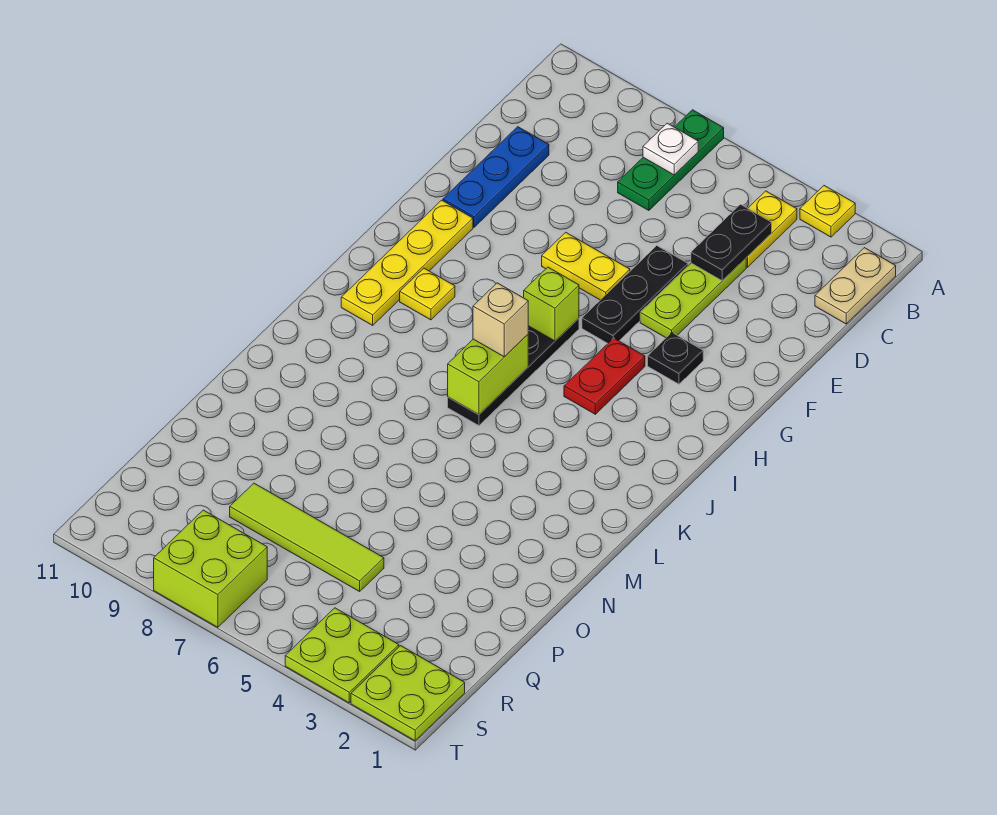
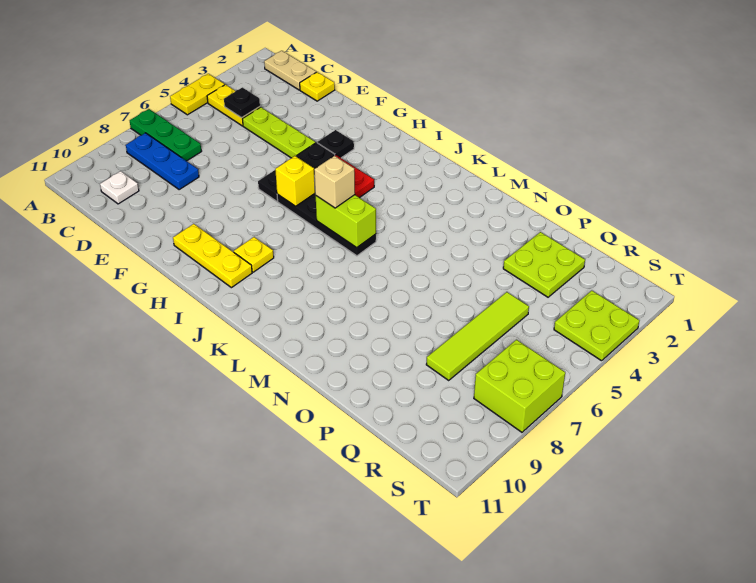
yellow plate A3 level 1 -> yellow plate D1 level 1
white plate B7 level 2 -> white plate C10 level 1
black plate C4:D4 level 2 -> black plate C4 level 2
blue plate D10:F10 level 1 -> blue plate B8:D8 level 1
black plate E5:G5 level 1 -> black plate G4:G6 level 1
yellow plate F6:F7 level 1 -> yellow plate A4:A5 level 1
yellow plate G10:J10 level 1 -> yellow plate G10:I10 level 1
lime brick H6 level 2 -> yellow brick H6 level 2
lime plate S1:T2 level 1 -> lime plate P2:Q3 level 1

